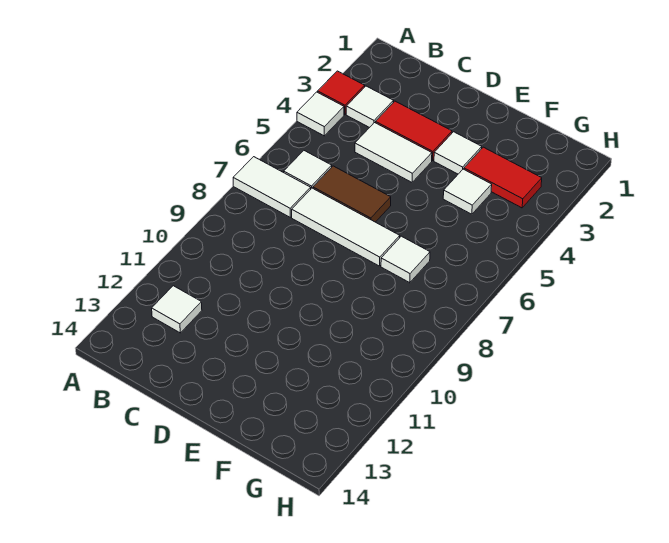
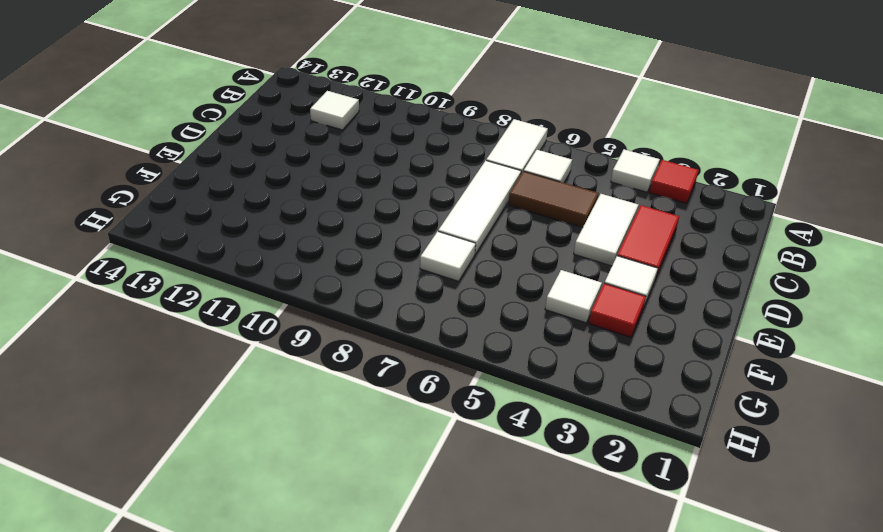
white tile B3 level 1 -> none
brown tile C6:D6 level 1 -> brown tile C5:C6 level 1
red tile F3:G3 level 1 -> red tile F3 level 1

